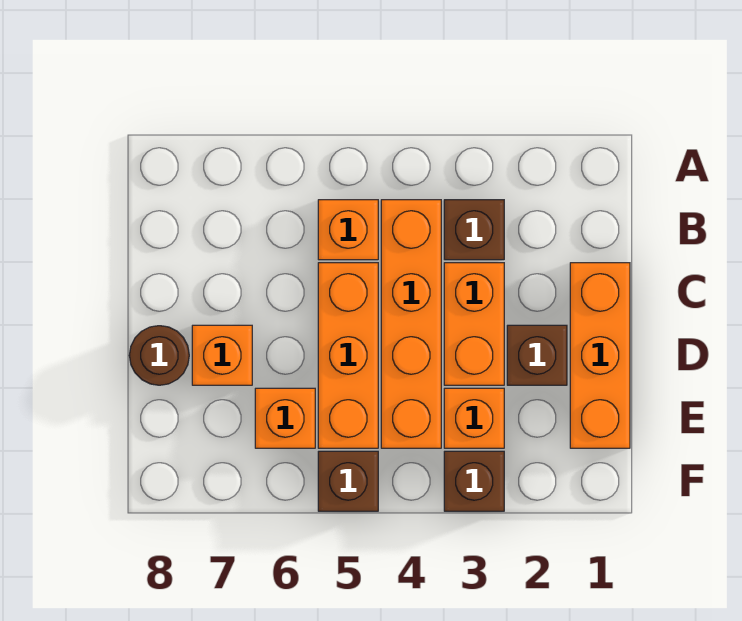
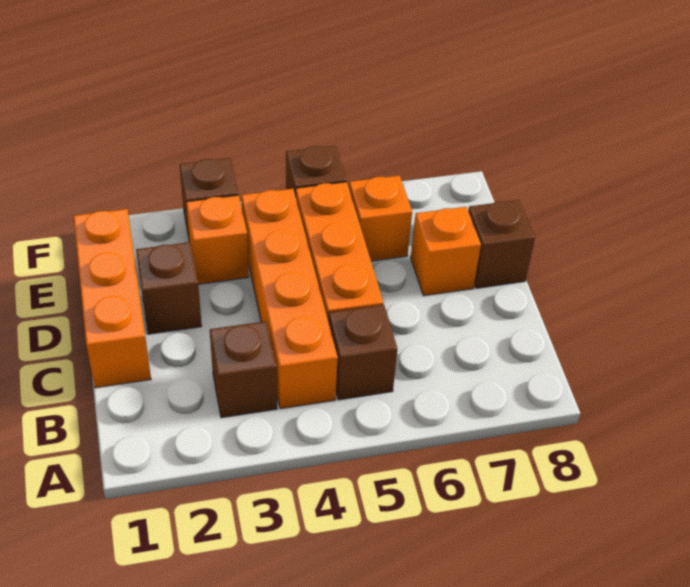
orange brick B5 level 1 -> brown brick B5 level 1
orange brick C3:D3 level 1 -> none
brown round brick D8 level 1 -> brown brick D8 level 1

